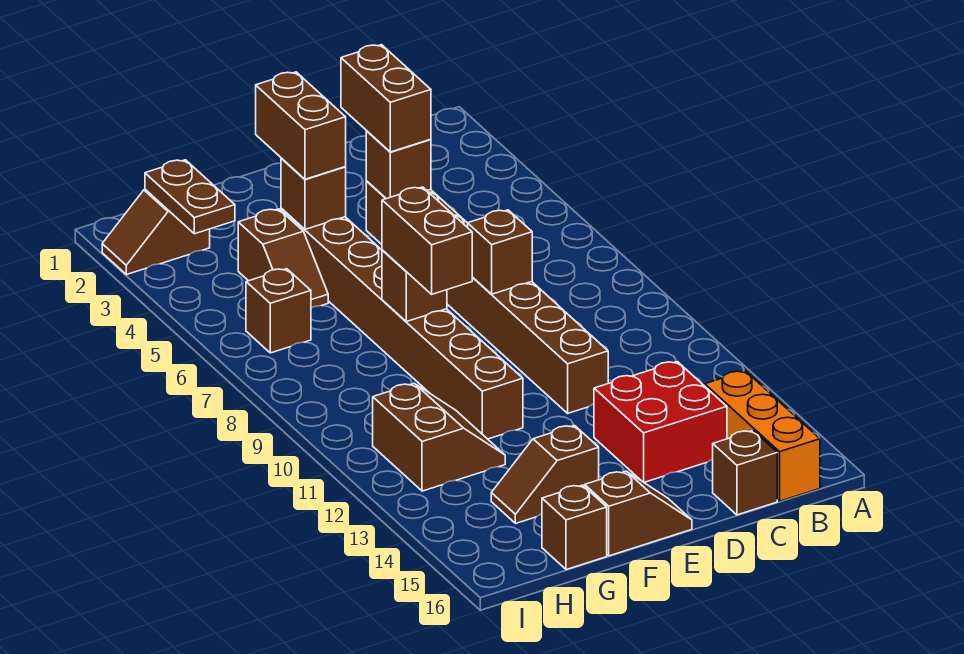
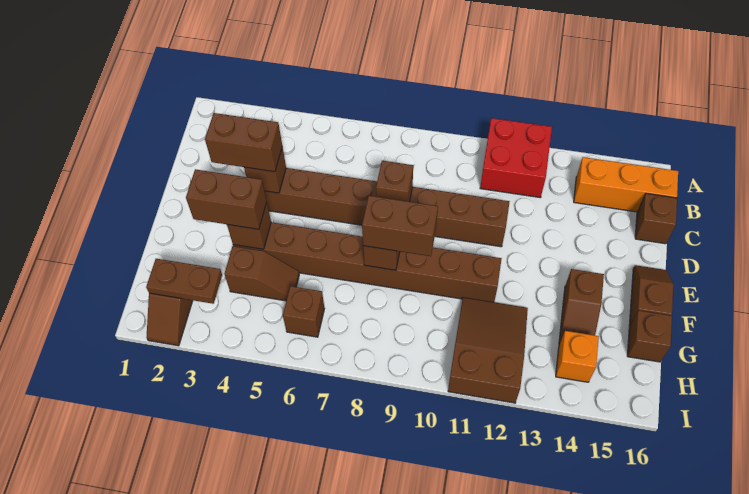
red brick C13:D14 level 1 -> red brick A11:B12 level 1
brown slope G11:H12 level 1 top H -> brown slope G11:I12 level 1 top I
none -> orange brick H14 level 1

